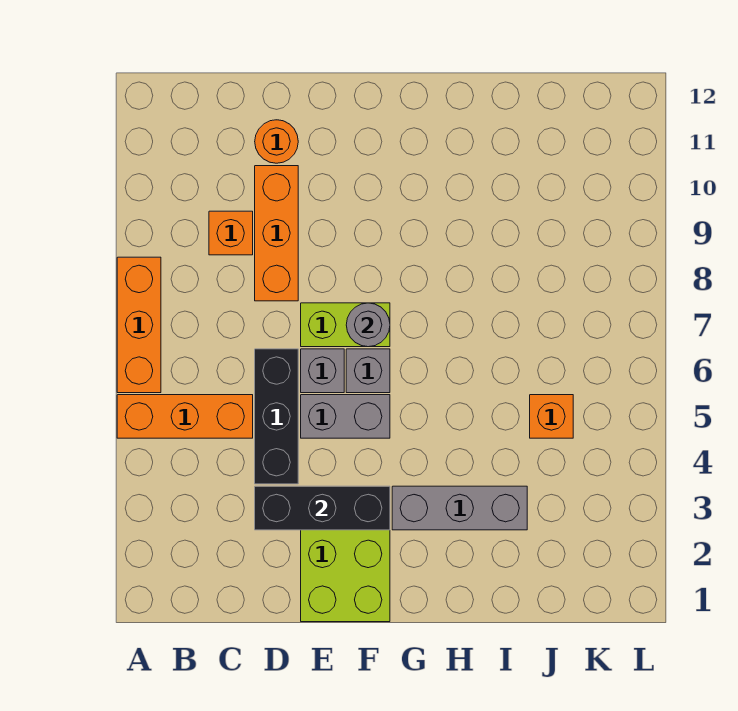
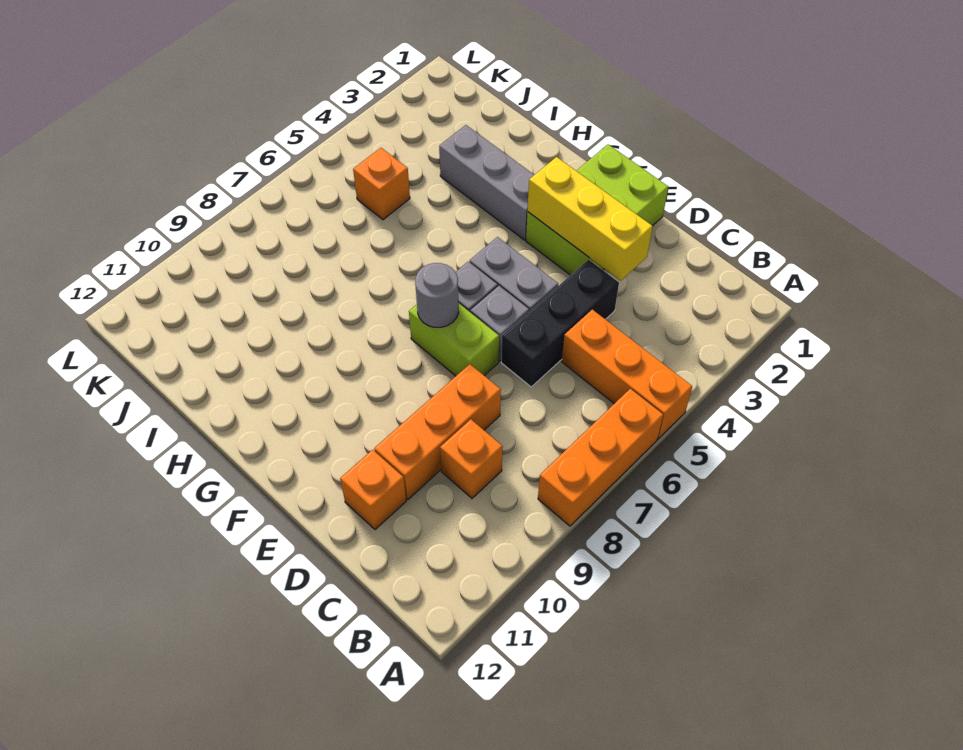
black brick D3:F3 level 2 -> yellow brick D3:F3 level 2
orange round brick D11 level 1 -> orange brick D11 level 1

